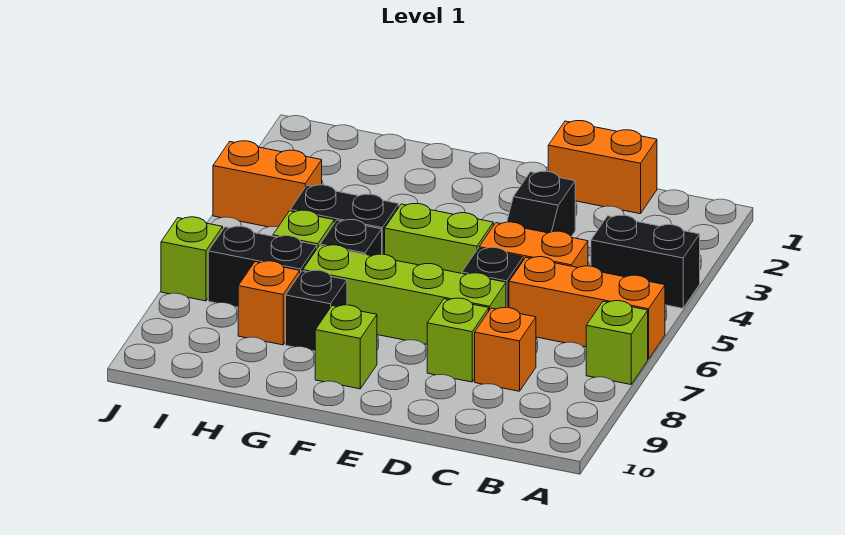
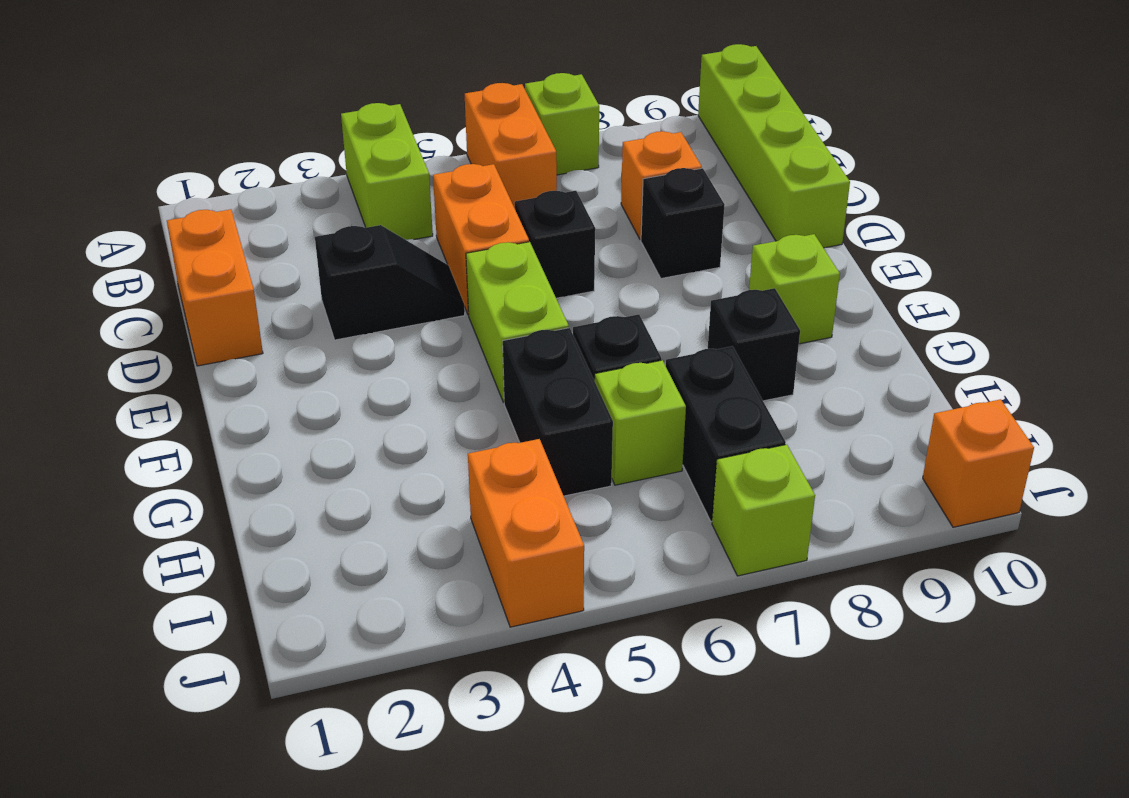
black brick A4:B4 level 1 -> lime brick A4:B4 level 1
orange brick A6:C6 level 1 -> orange brick A6:B6 level 1
lime brick D7:G7 level 1 -> lime brick A10:D10 level 1
lime brick D8 level 1 -> black brick D8 level 1
orange brick H8 level 1 -> orange brick J10 level 1

